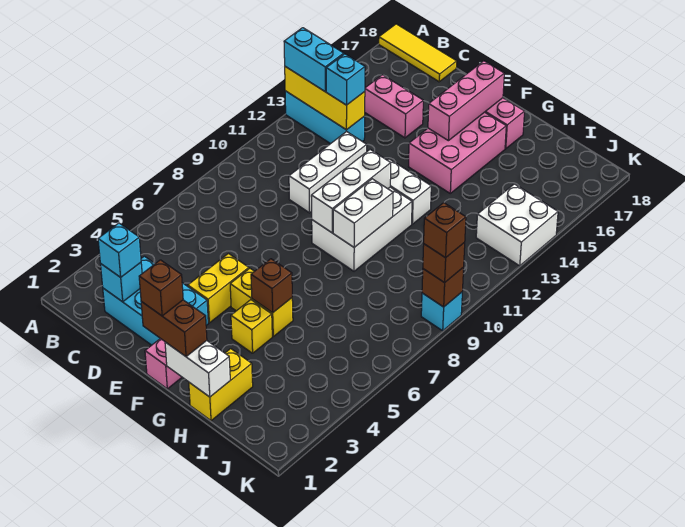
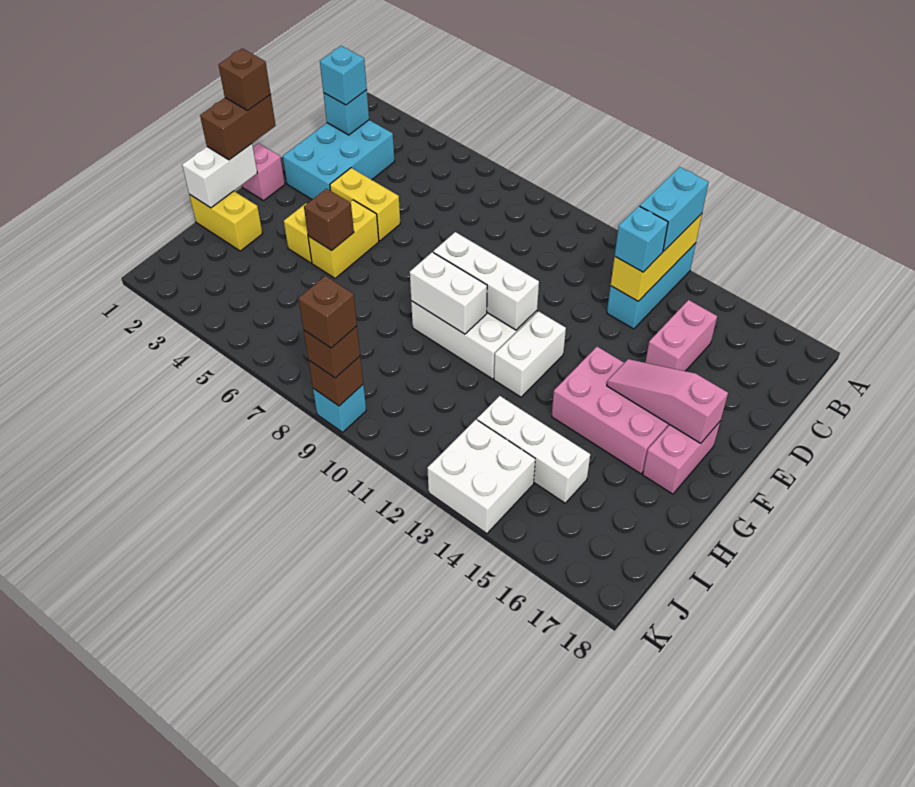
yellow tile A18:C18 level 1 -> none
white brick D10:D12 level 1 -> white brick I13:I15 level 1
pink brick F15:F17 level 2 -> pink slope F15:F17 level 2 top 17

